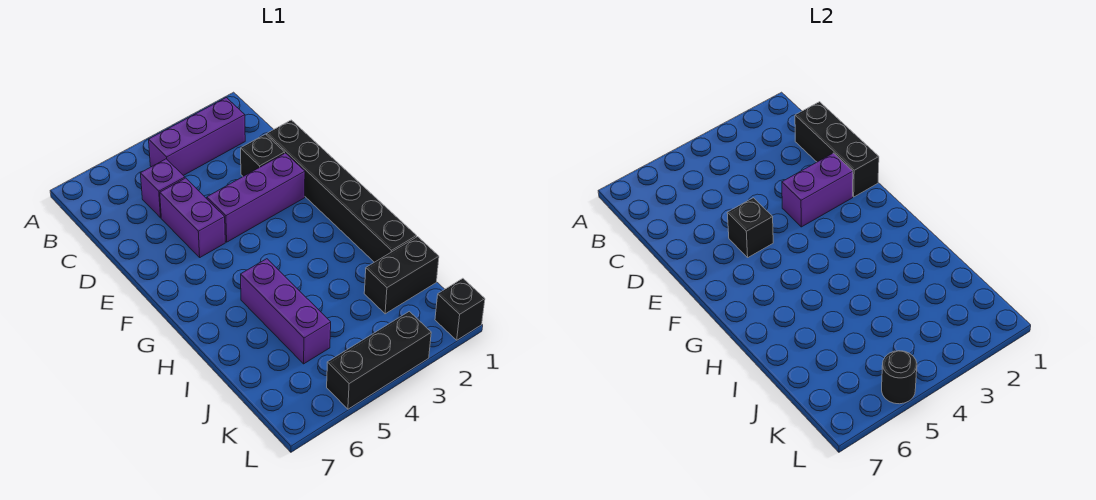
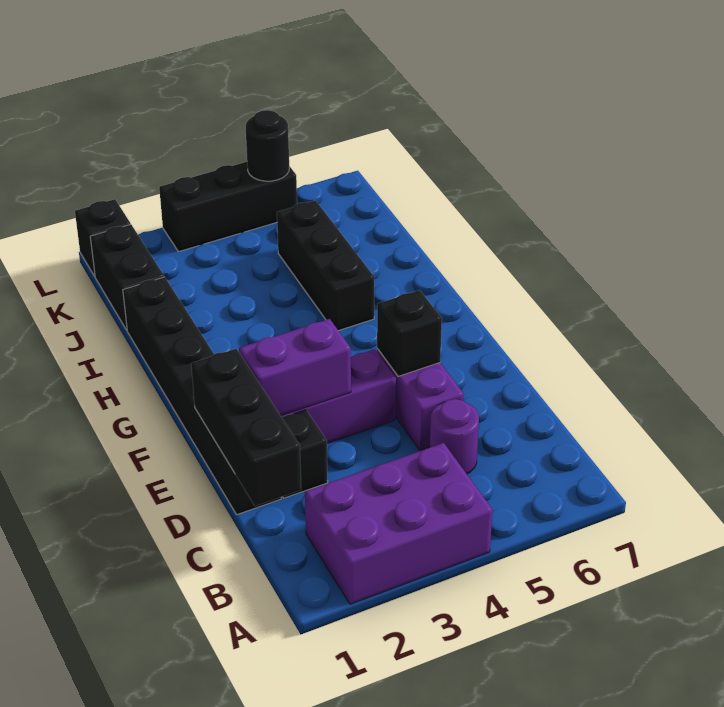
purple brick B2:B4 level 1 -> purple brick A2:B4 level 1
purple brick C5 level 1 -> purple round brick C5 level 1
purple brick H5:J5 level 1 -> black brick H5:J5 level 1
black brick J1:J2 level 1 -> black brick J1:K1 level 1

